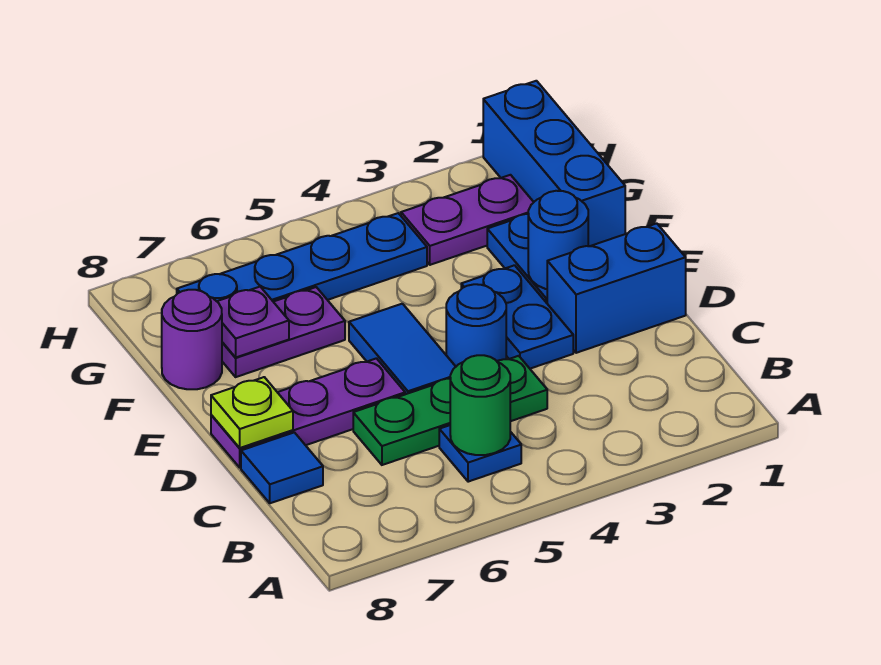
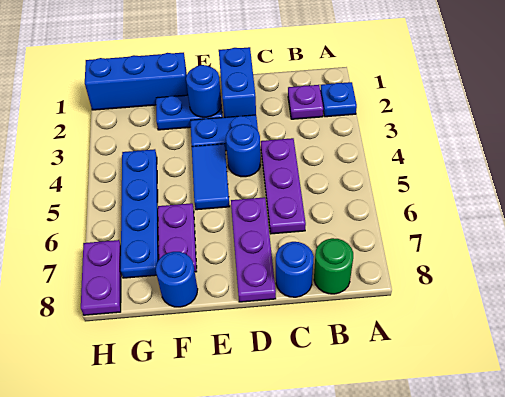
blue plate B5 level 1 -> blue plate A2 level 1
green round brick B5 level 2 -> green round brick B8 level 1
green plate C4:C6 level 1 -> purple plate C4:C6 level 1
blue tile C8 level 1 -> blue round brick C8 level 1
blue tile D5:E5 level 1 -> blue tile E4:E5 level 1
lime plate D8 level 2 -> none
purple plate F7 level 2 -> purple plate B2 level 1
purple round brick F8 level 1 -> blue round brick F8 level 1
purple plate G2:G3 level 1 -> purple plate H7:H8 level 1

